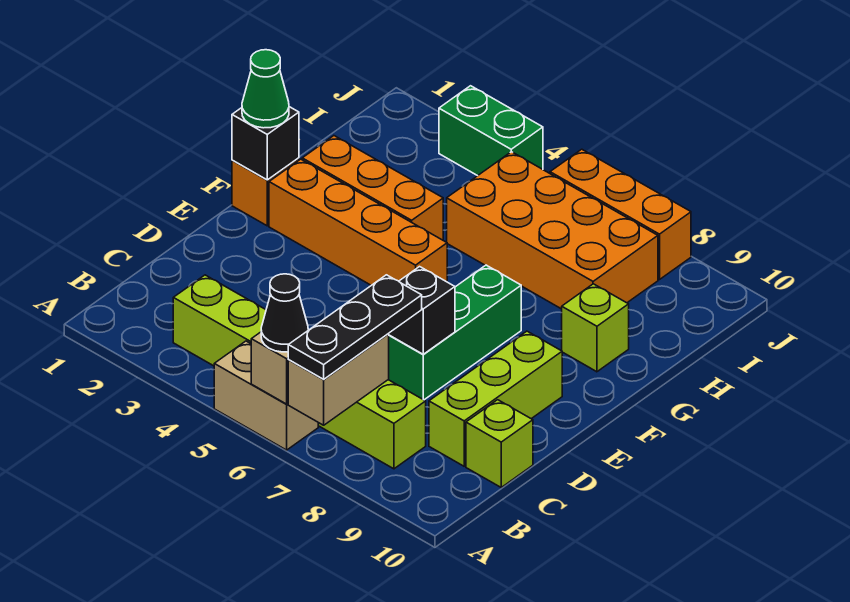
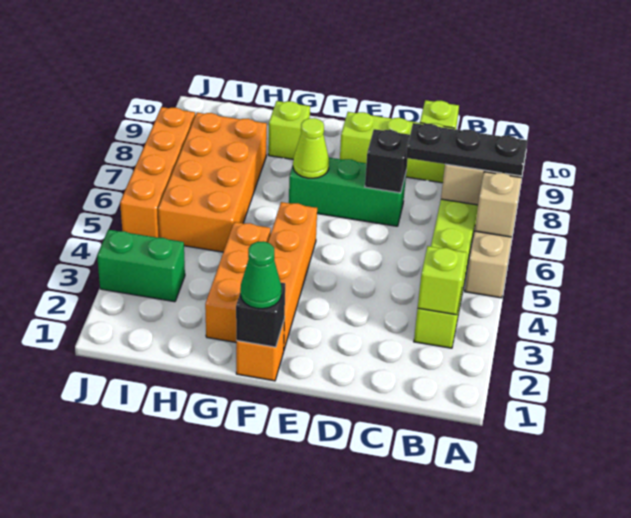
black cone A6 level 3 -> none
none -> lime brick B3 level 2
none -> lime cone F7 level 2
green brick J3:J4 level 1 -> green brick I3:J3 level 1
orange brick J6:J8 level 1 -> orange brick J5:J8 level 1

